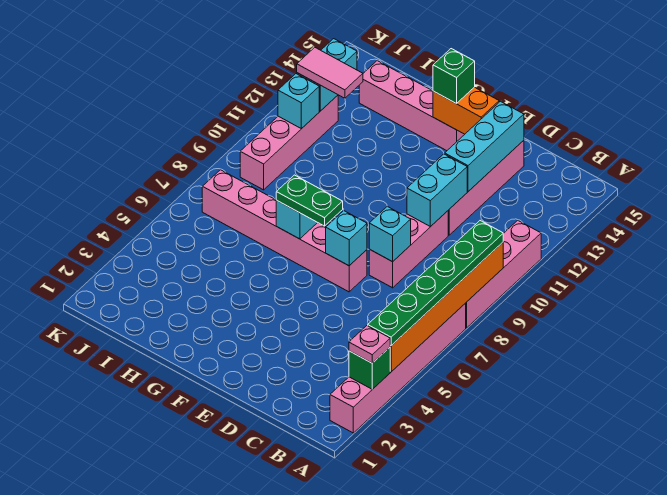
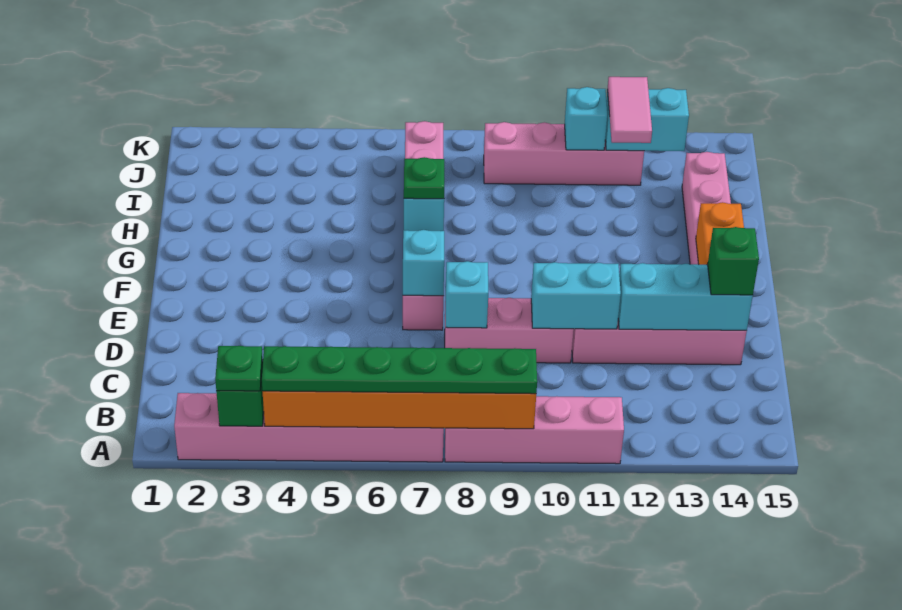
pink plate A3 level 3 -> green plate A3 level 3
green plate F7:G7 level 3 -> green plate G7 level 3
green brick F14 level 3 -> green brick D14 level 3

